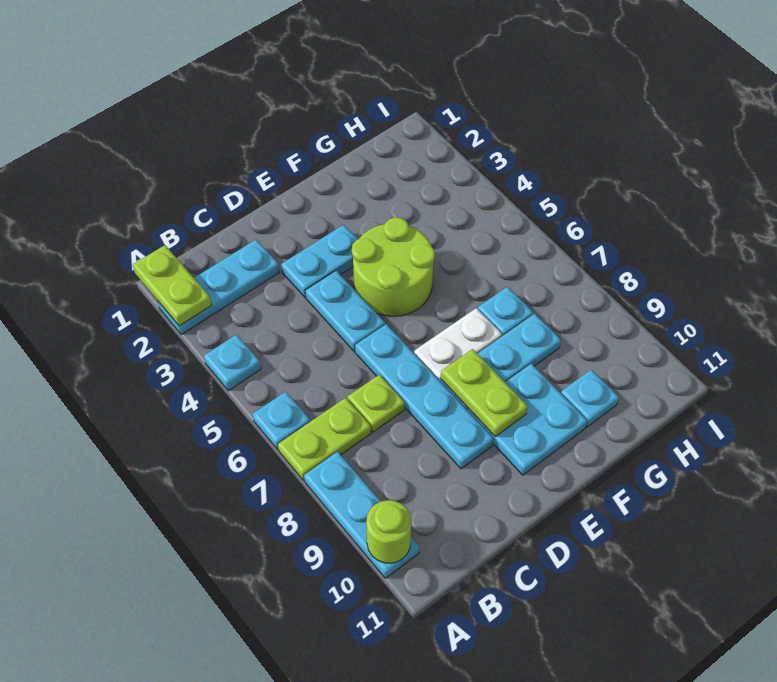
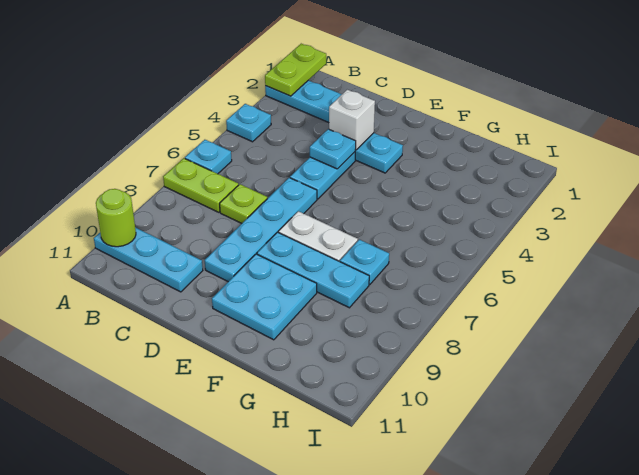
cyan plate A8:A10 level 1 -> cyan plate A10:C10 level 1
none -> white brick D3 level 2
lime round brick E4:F5 level 1 -> none
lime plate E8:E9 level 2 -> none
cyan plate G10 level 1 -> cyan plate D4 level 2

